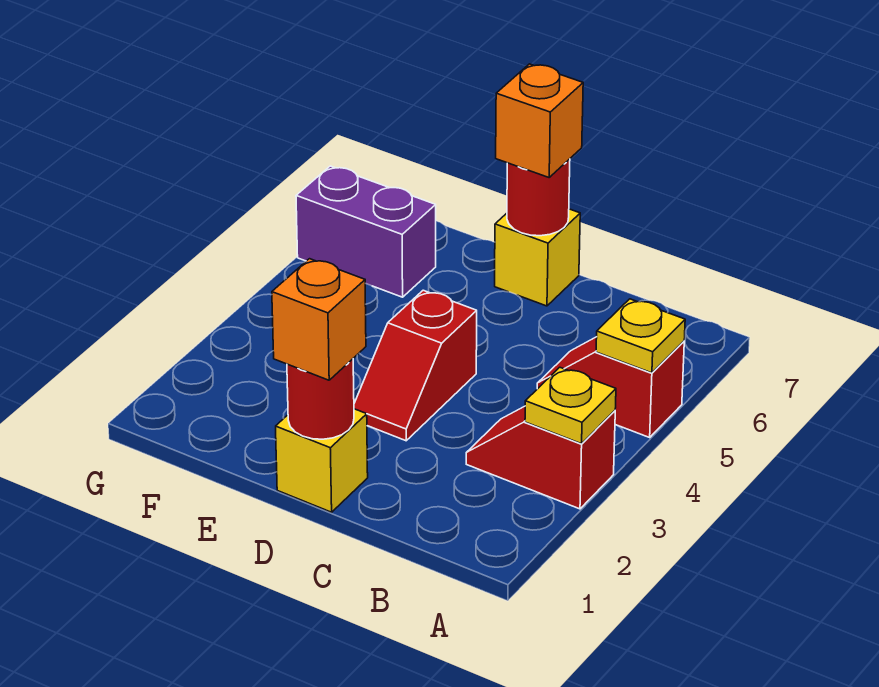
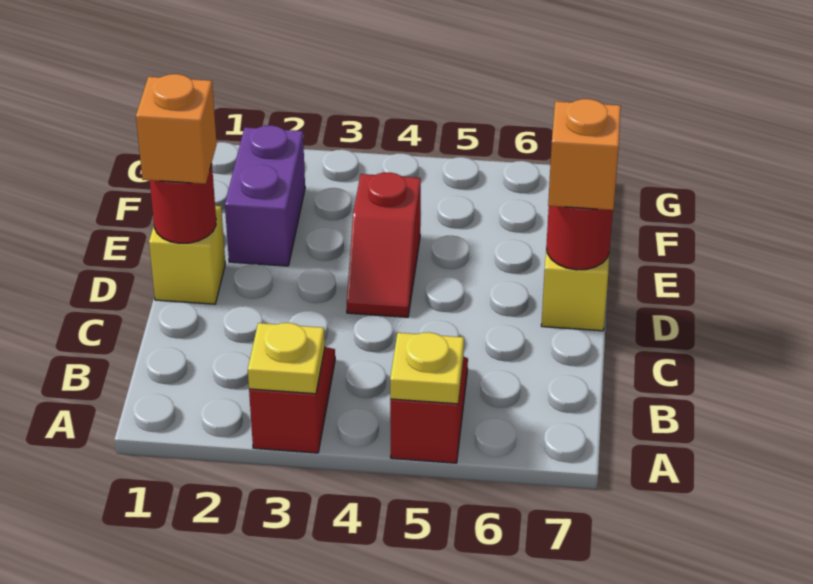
red slope D3:D4 level 1 top 4 -> red slope D4:E4 level 1 top E
purple brick F6:G6 level 1 -> purple brick E2:F2 level 1

